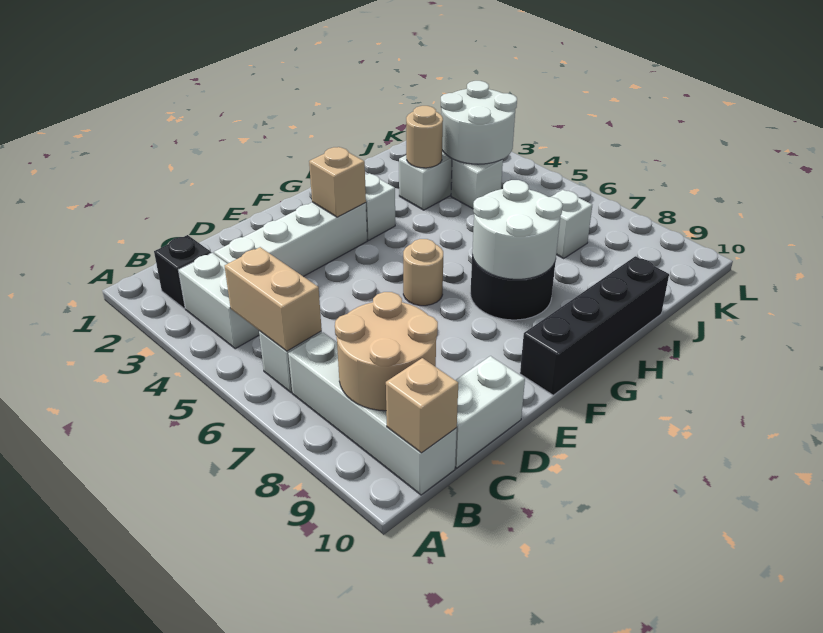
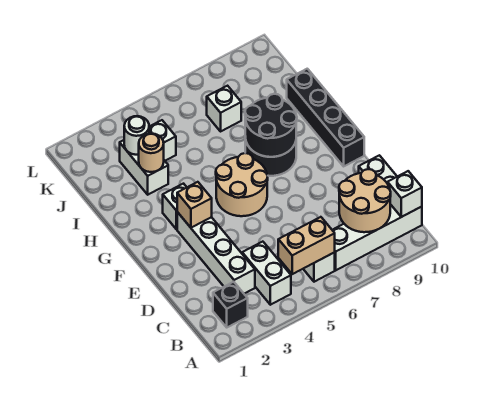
white brick B3:B4 level 1 -> white brick B4:C4 level 1
tan brick B10 level 2 -> white brick B10 level 2
tan round brick F6 level 1 -> tan round brick F5:G6 level 1
white round brick G7:H8 level 2 -> black round brick G7:H8 level 2
white round brick J3:K4 level 2 -> white round brick J3 level 2

